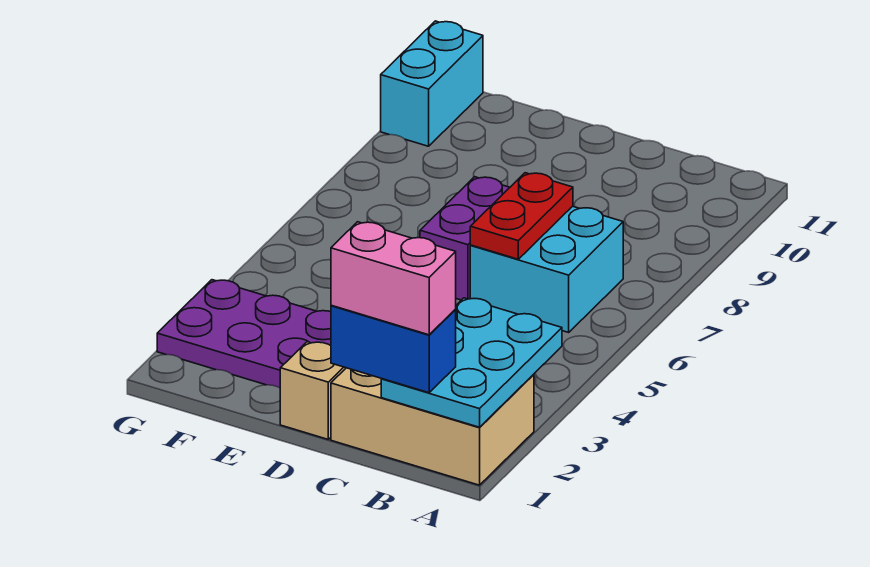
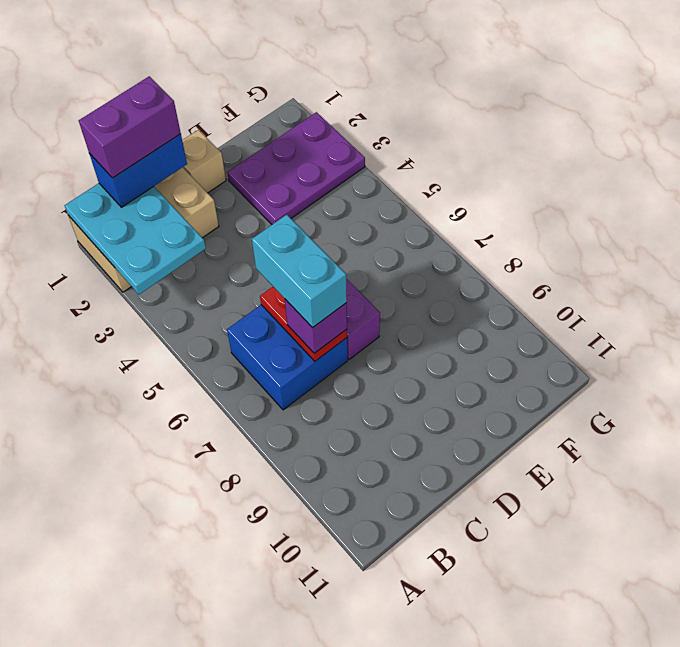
pink brick B1:C1 level 4 -> purple brick B1:C1 level 4
cyan brick B6:C7 level 1 -> blue brick B6:C7 level 1
none -> purple brick C7 level 3
cyan brick G10:G11 level 1 -> cyan brick C6:C7 level 4

